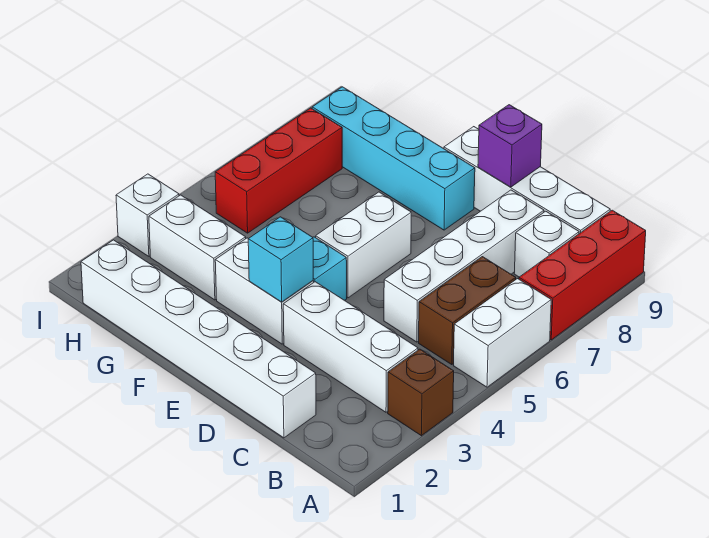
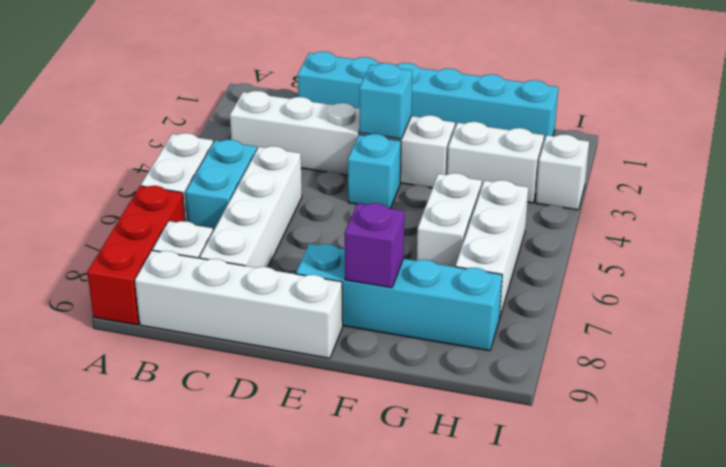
brown brick A3 level 1 -> none
brown brick B5:B6 level 1 -> cyan brick B5:B6 level 1
white brick C1:H1 level 1 -> cyan brick C1:H1 level 1
purple brick D9 level 2 -> purple brick F8 level 2
white brick E5:E6 level 1 -> white brick G5:G6 level 1
red brick H5:H7 level 1 -> white brick H5:H7 level 1

